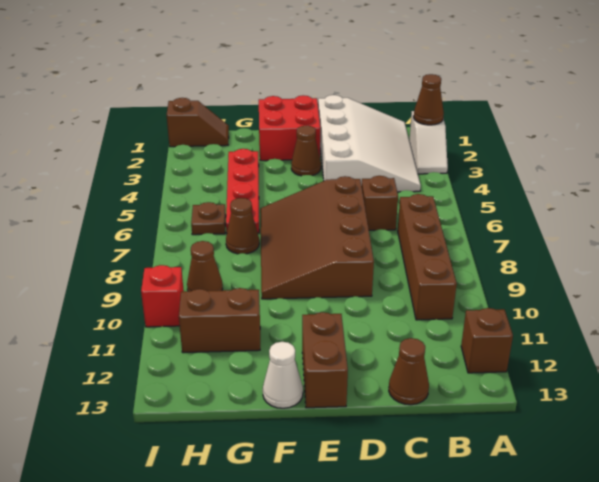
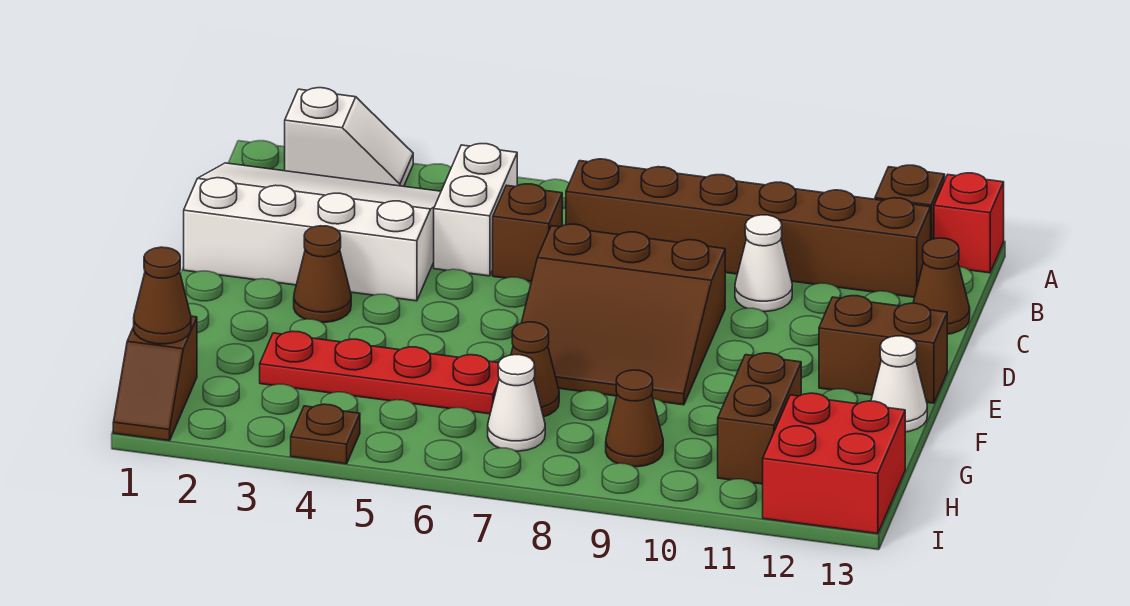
brown cone A2 level 2 -> brown cone H1 level 2
none -> white brick B5:C5 level 1
brown brick B7:B10 level 1 -> brown brick B7:B12 level 1
none -> white cone C10 level 1
brown slope D6:F9 level 1 top D -> brown slope D7:F9 level 1 top D
red brick E1:F2 level 1 -> red brick H12:I13 level 1
brown slope H1:I1 level 1 top I -> brown slope H1:I1 level 1 top H
brown plate H6 level 1 -> brown plate I4 level 1
none -> white cone H7 level 1
red brick I10 level 1 -> red brick A13 level 1

